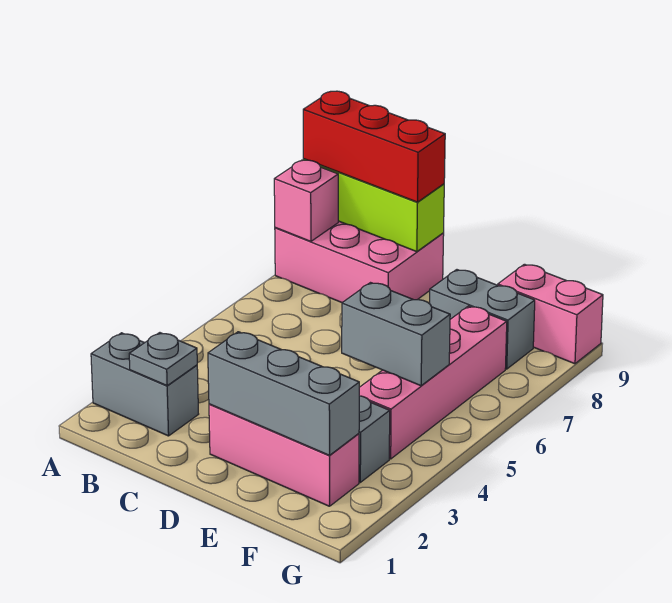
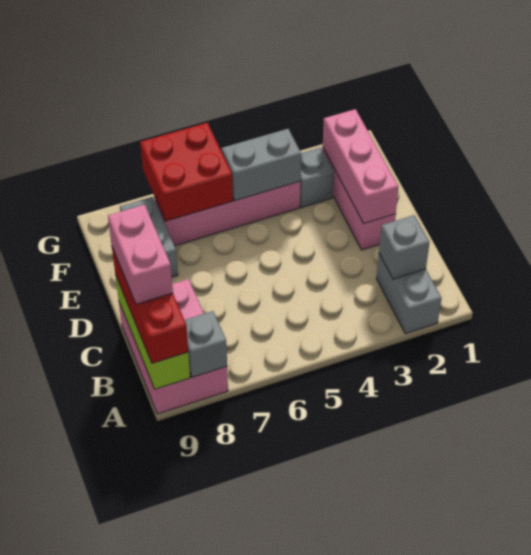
pink brick A8 level 2 -> grey brick A8 level 2
grey plate B2 level 2 -> grey brick B2 level 2
grey brick D2:F2 level 2 -> pink brick D2:F2 level 2
grey brick E5:F5 level 2 -> grey brick F4:F5 level 2
none -> red brick F6:G7 level 2
pink brick F9:G9 level 1 -> pink brick B9:C9 level 4

